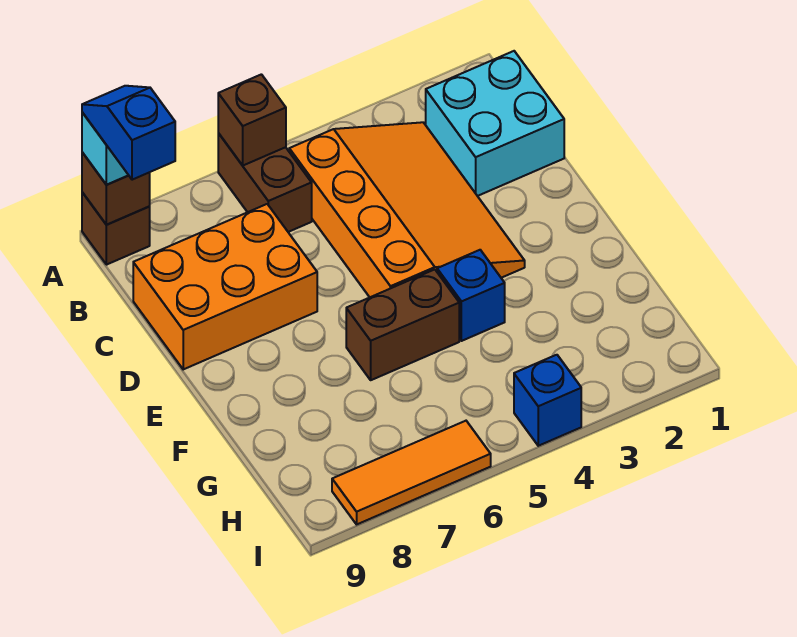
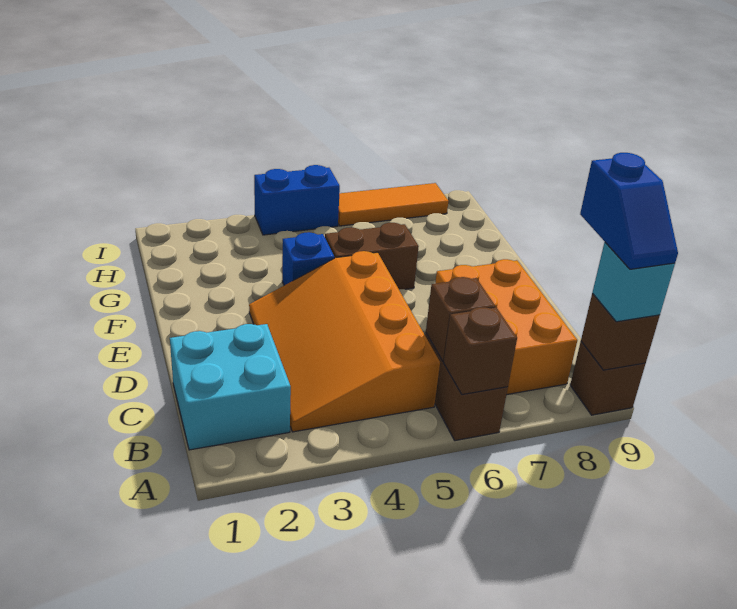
none -> brown brick B6 level 2
orange brick C7:D9 level 1 -> orange brick B7:D8 level 1
blue brick I4 level 1 -> blue brick I4:I5 level 1

